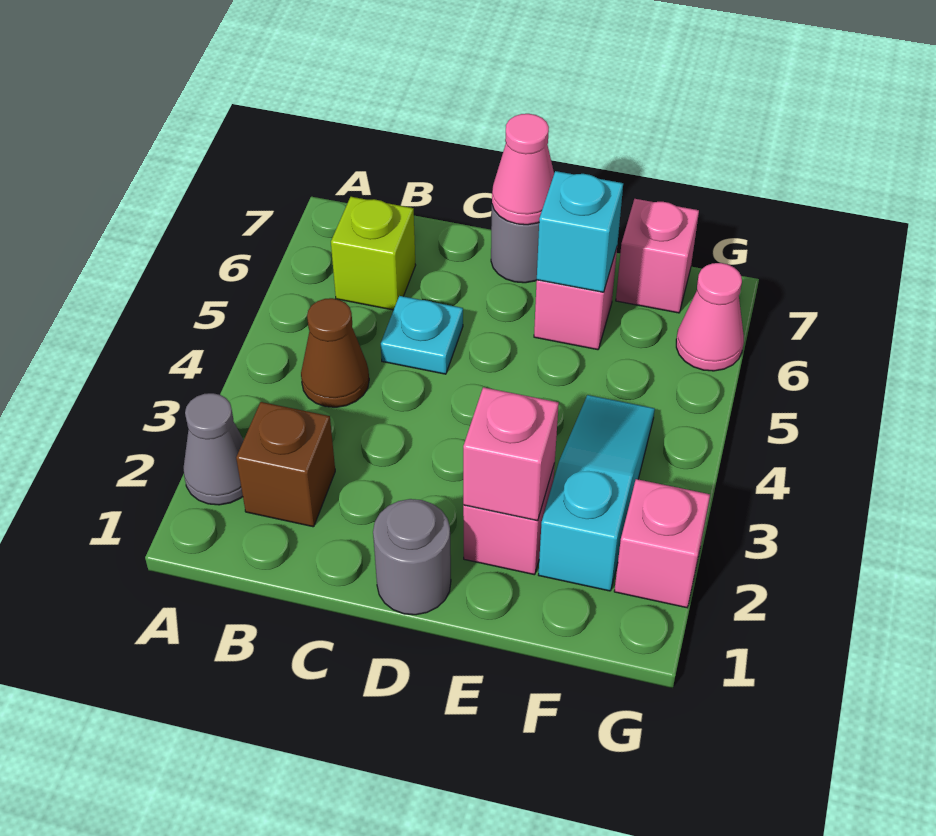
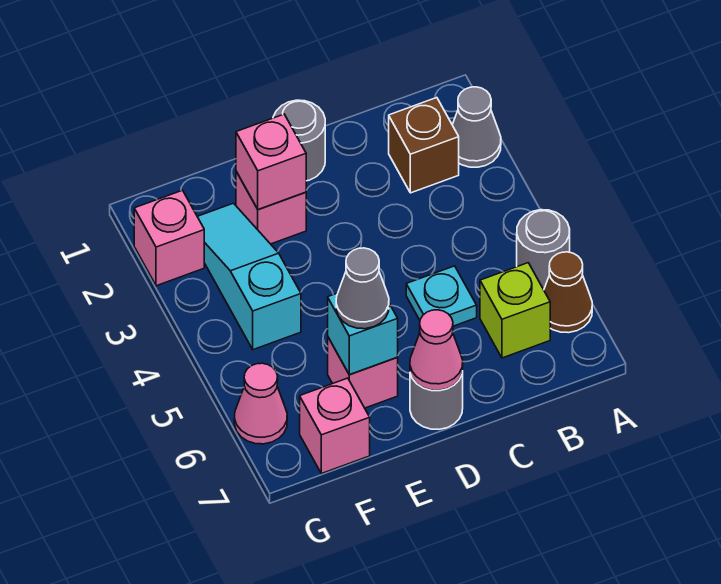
none -> grey round brick A5 level 1
brown cone B4 level 1 -> brown cone A6 level 1
none -> grey cone E6 level 3
cyan slope F2:F4 level 1 top 2 -> cyan slope F2:F4 level 1 top 4

